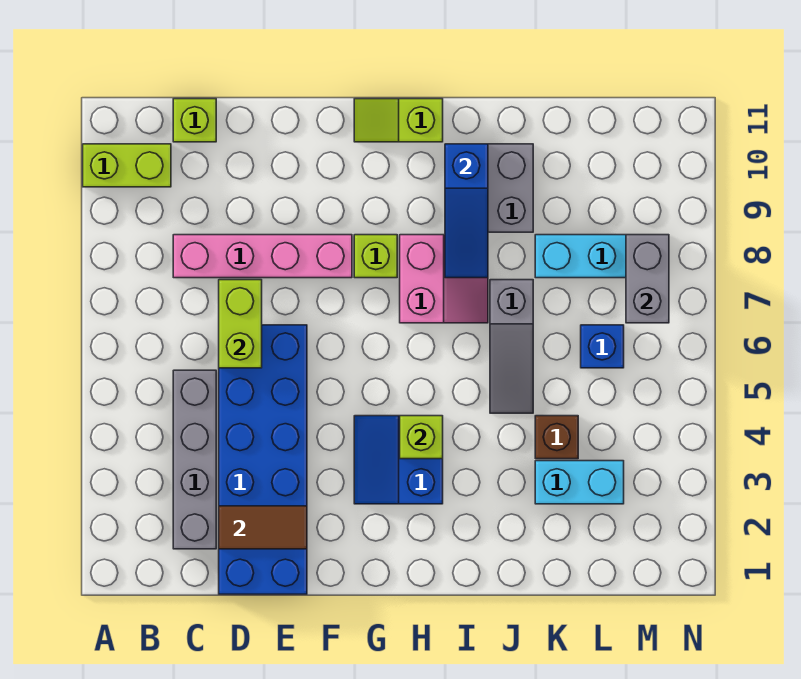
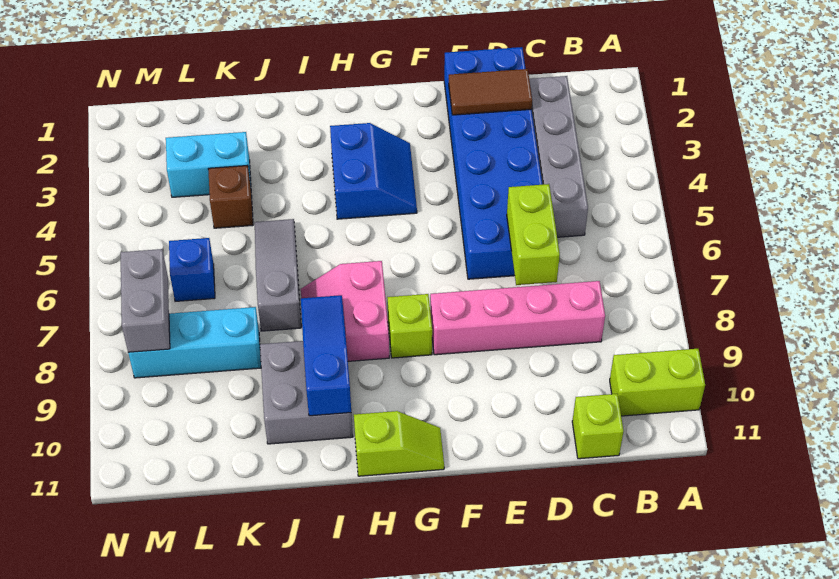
lime brick H4 level 2 -> none

